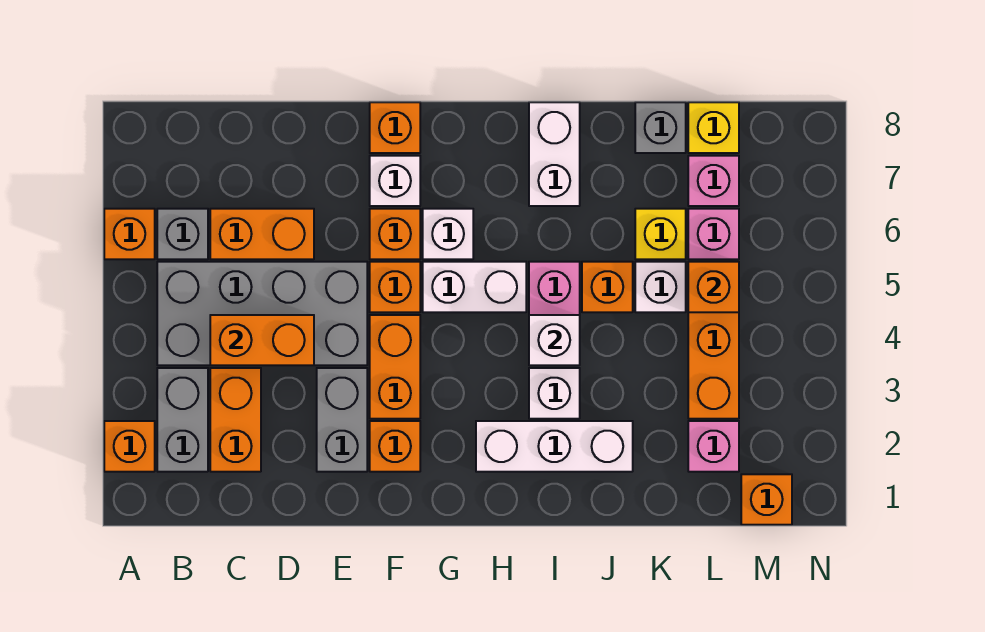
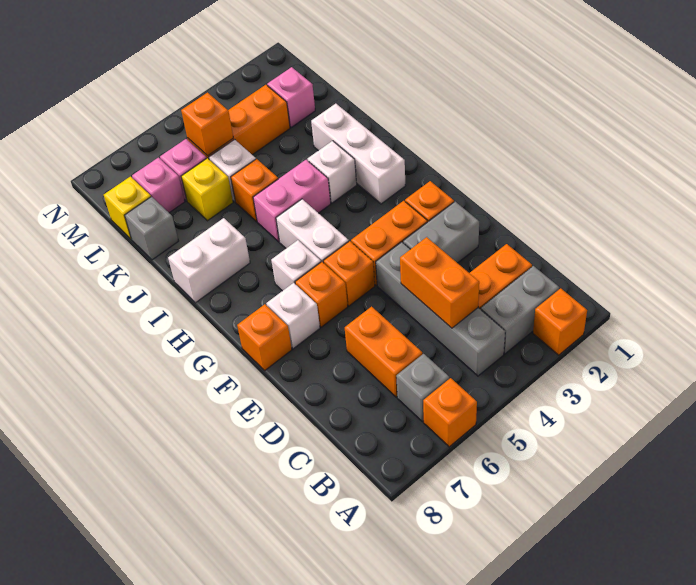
grey brick B4:E5 level 1 -> grey brick B4:E4 level 1
white brick I4 level 2 -> none
orange brick M1 level 1 -> none

